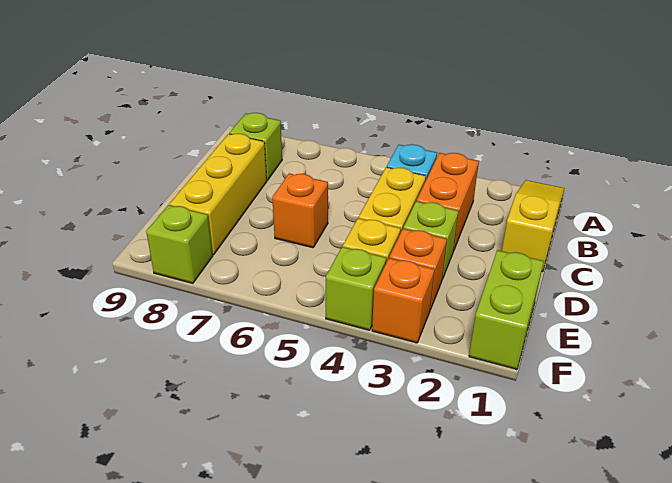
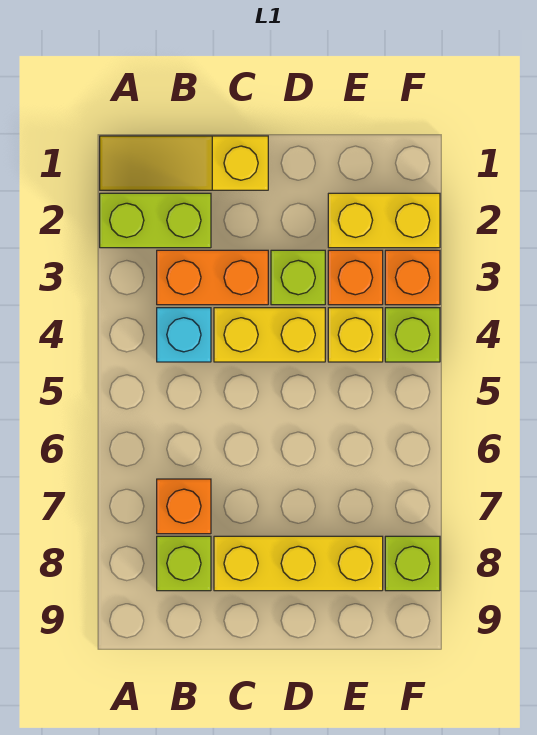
orange brick D6 level 1 -> orange brick B7 level 1
lime brick E1:F1 level 1 -> lime brick A2:B2 level 1
none -> yellow brick E2:F2 level 1

